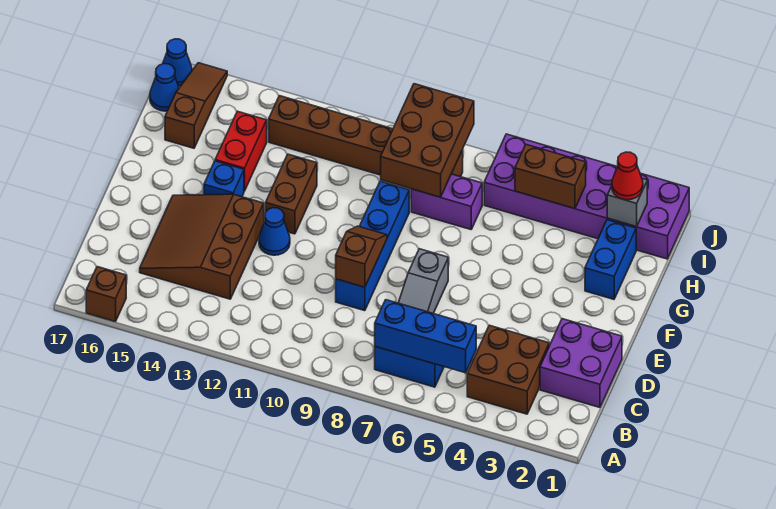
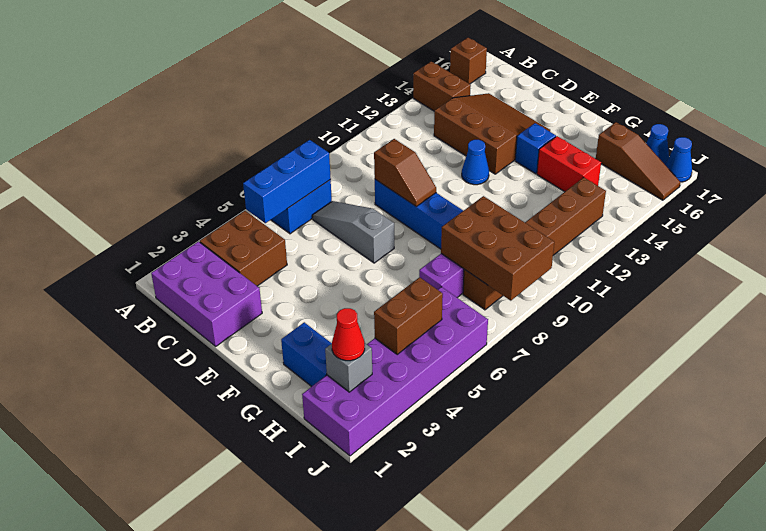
purple brick C1:D2 level 1 -> purple brick B1:D2 level 1
brown brick F12:G12 level 1 -> brown brick A14:B14 level 1

